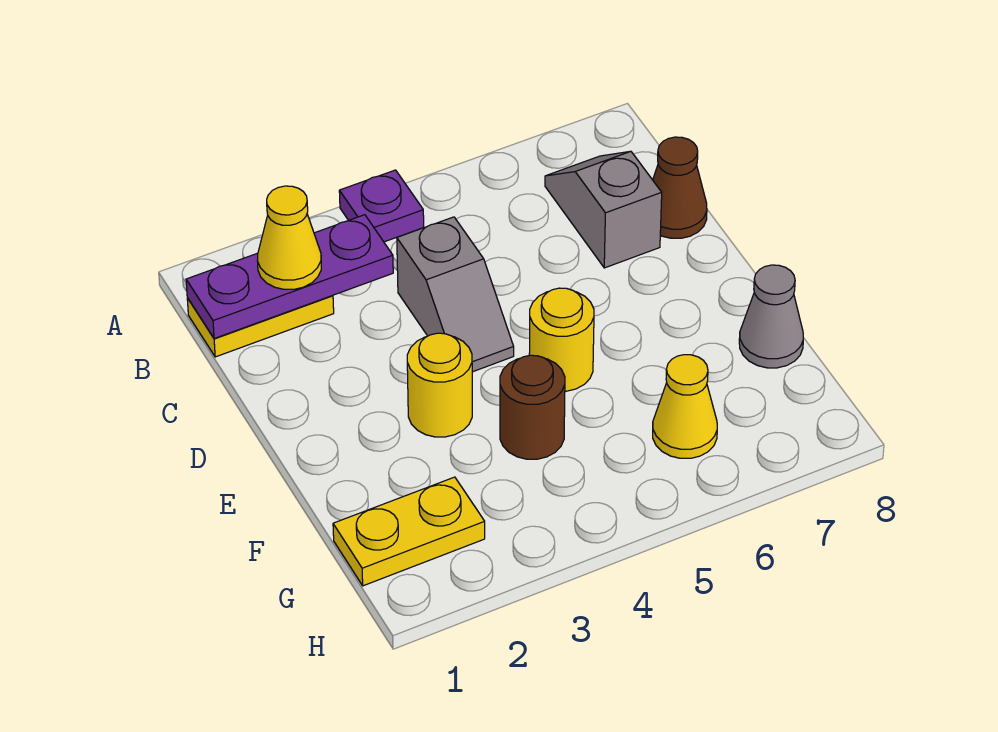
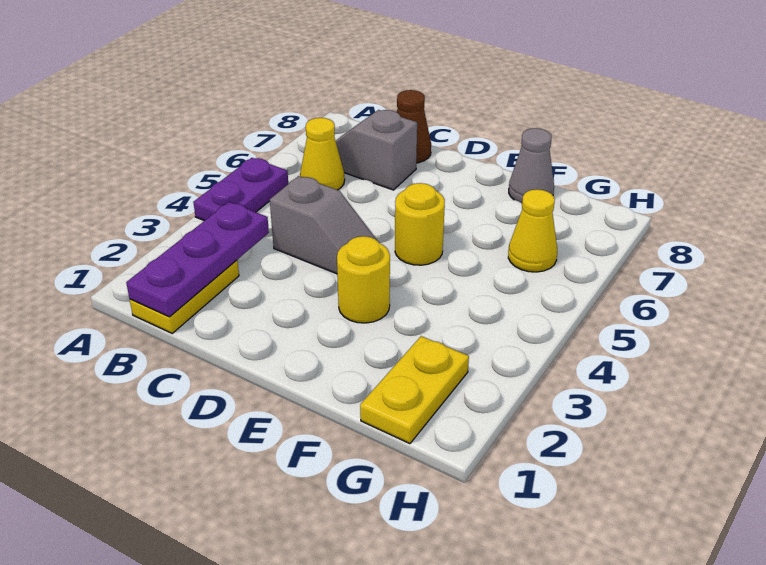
purple plate A4 level 1 -> purple plate A4:A5 level 1
yellow cone B2 level 3 -> yellow cone B6 level 1
brown round brick F4 level 1 -> none

